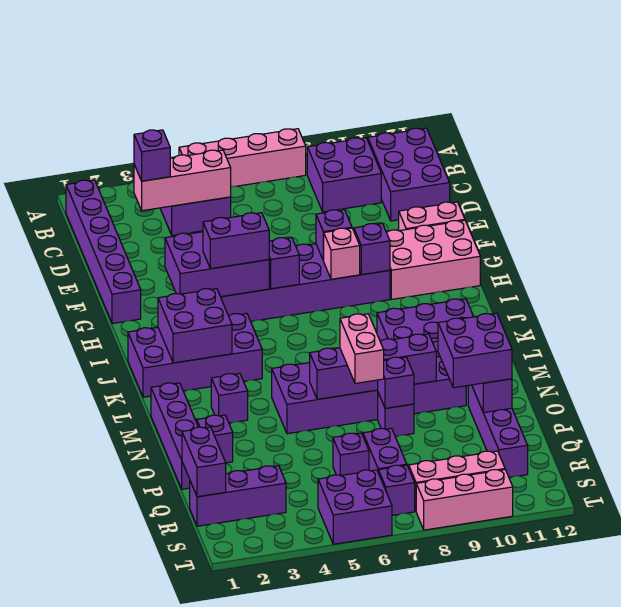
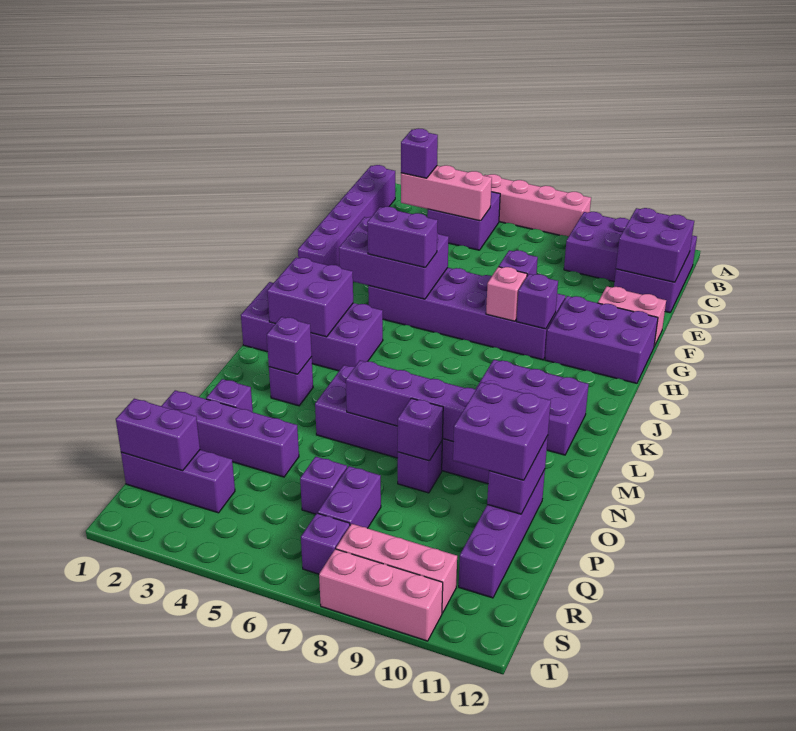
pink brick G10:H12 level 1 -> purple brick G10:H12 level 1
purple brick H6 level 2 -> purple brick M3 level 2
purple brick M1:P1 level 1 -> purple brick P1:P4 level 1
pink brick N7:O7 level 3 -> none
purple brick Q1:R1 level 2 -> purple brick R1:R2 level 2
purple brick S5:T6 level 1 -> purple brick C11:D12 level 2

